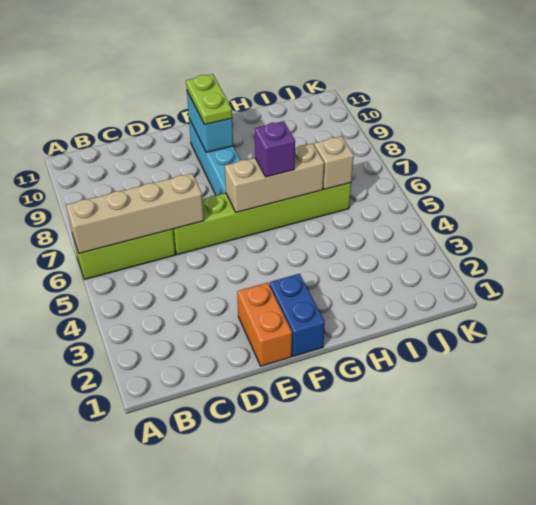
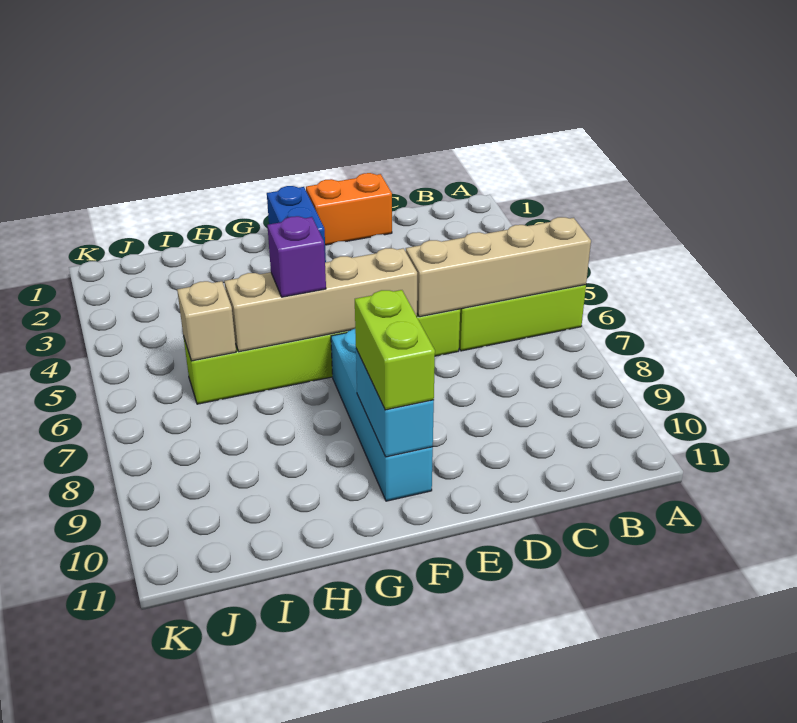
orange brick E1:E2 level 1 -> orange brick D1:E1 level 1
tan brick F6:H6 level 2 -> tan brick E6:H6 level 2
lime plate F9:F10 level 3 -> lime brick F9:F10 level 3

